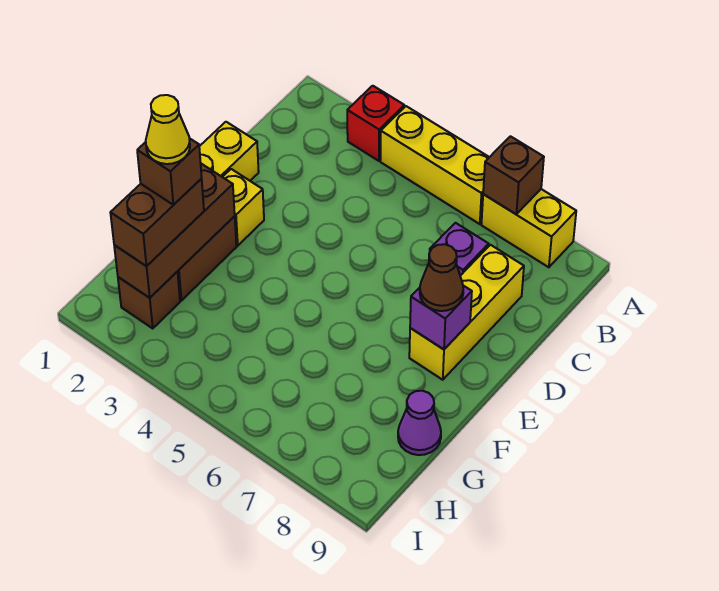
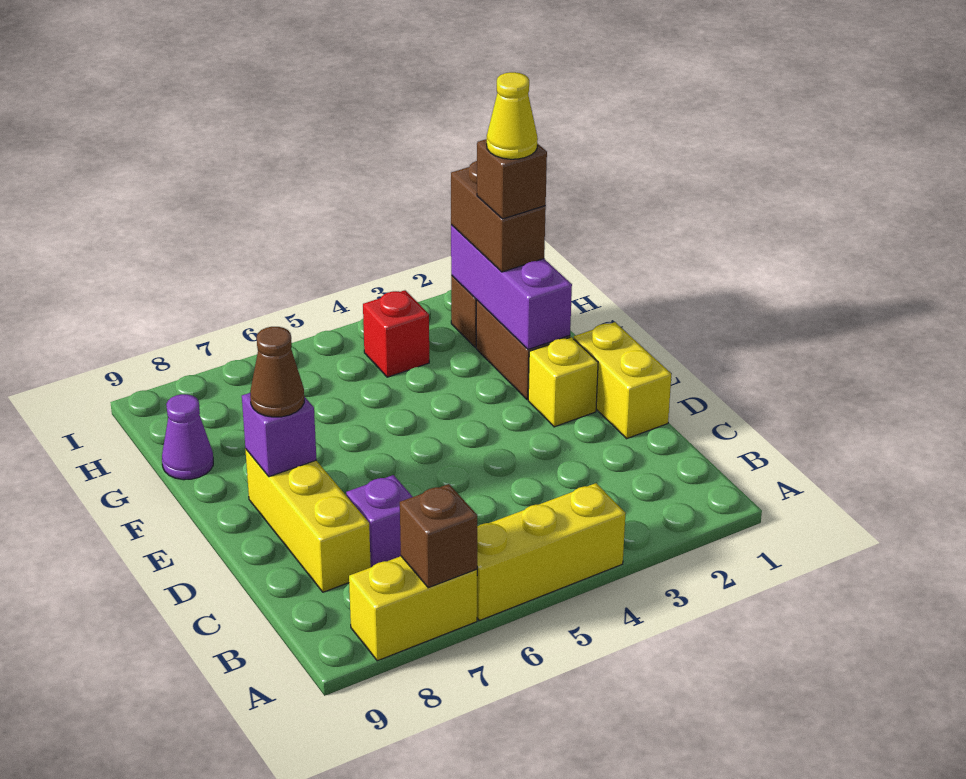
red brick A3 level 1 -> red brick H4 level 1
brown brick F2:H2 level 2 -> purple brick F2:H2 level 2

